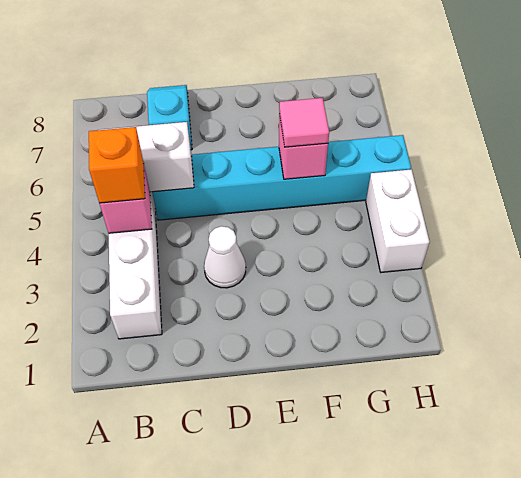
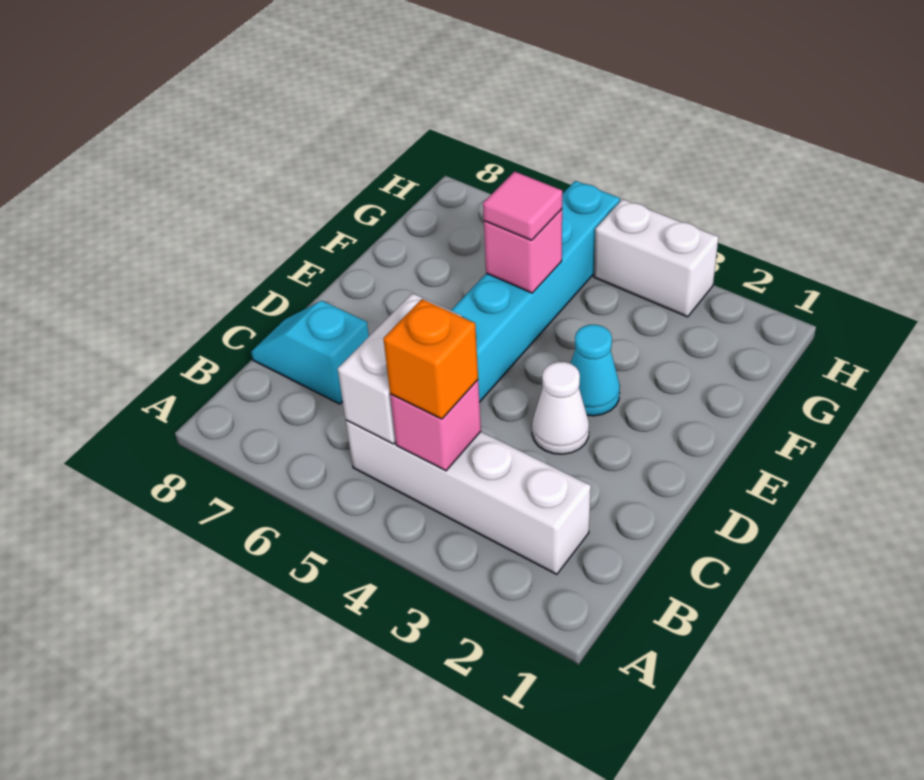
none -> cyan cone E3 level 1

